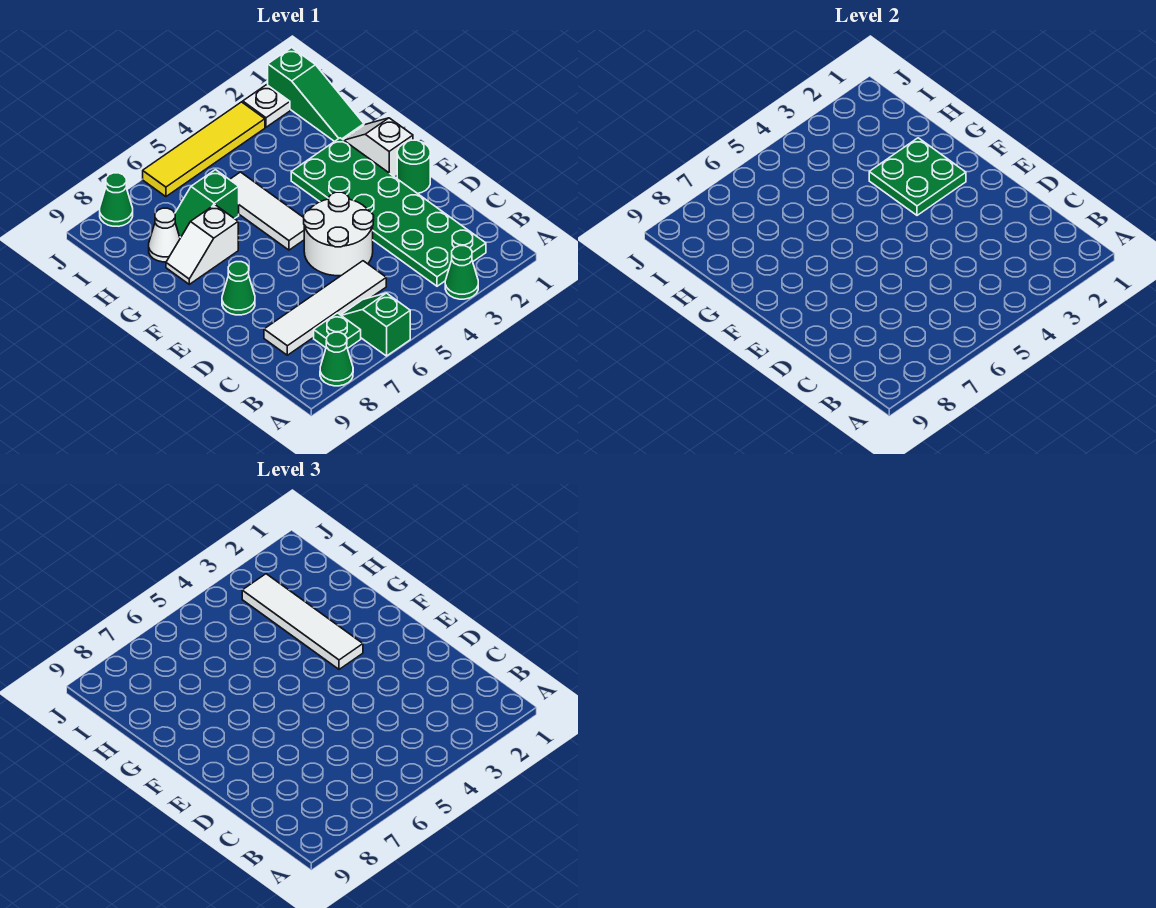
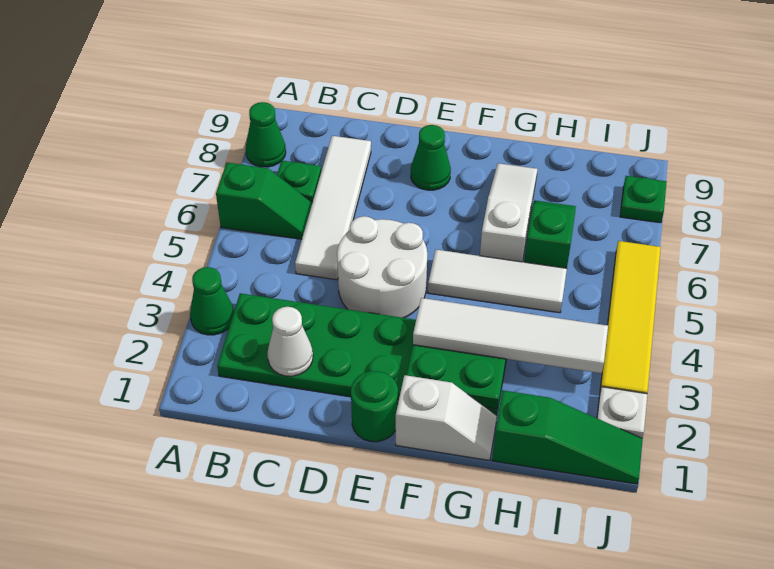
white slope G7:G8 level 1 top 7 -> white slope G6:G8 level 1 top 6
green slope H1:J1 level 1 top J -> green slope H1:J1 level 1 top H
white cone H8 level 1 -> white cone C2 level 2
green cone J8 level 1 -> green plate J8 level 1

